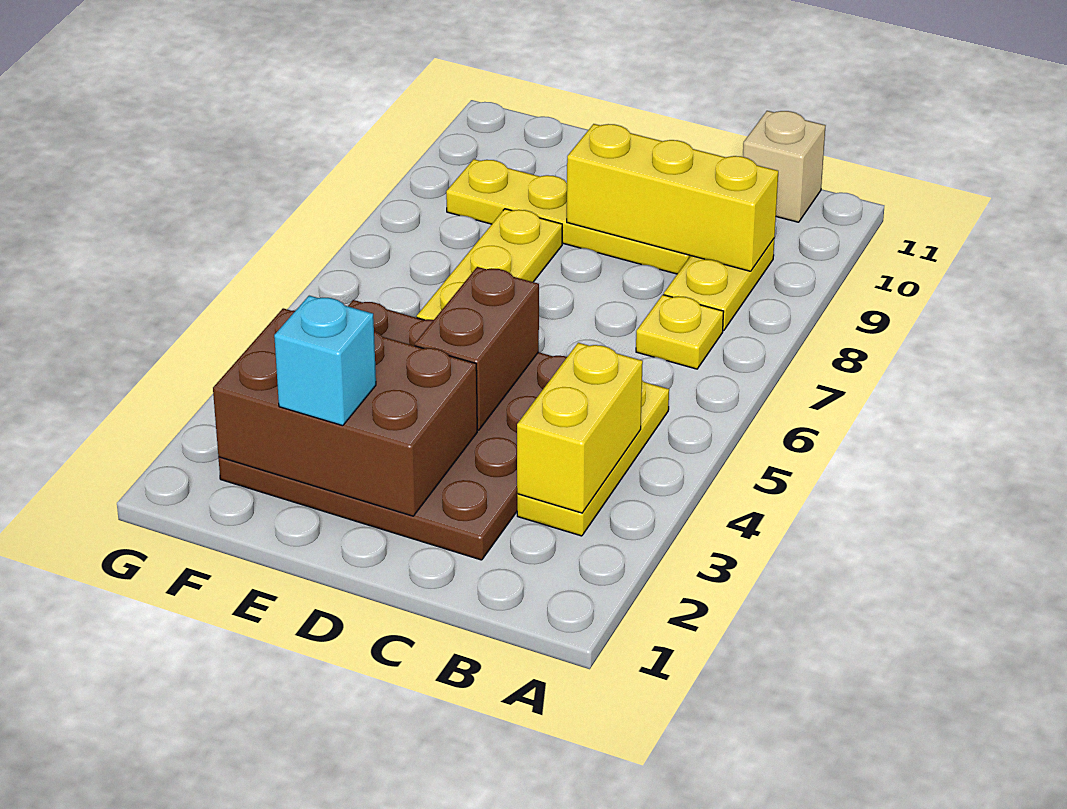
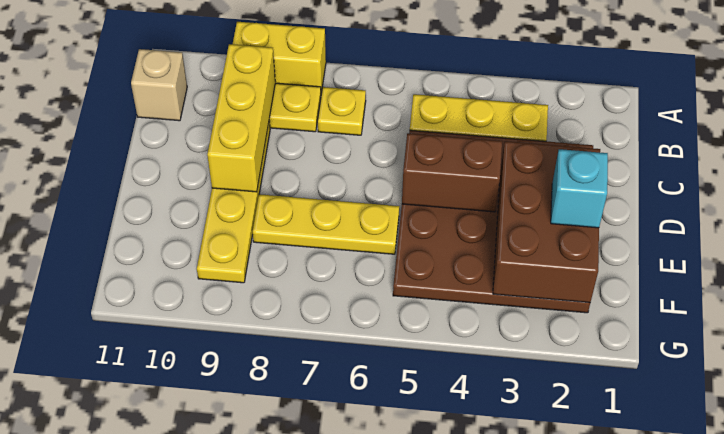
yellow brick B3:B4 level 2 -> yellow brick A8:A9 level 1

